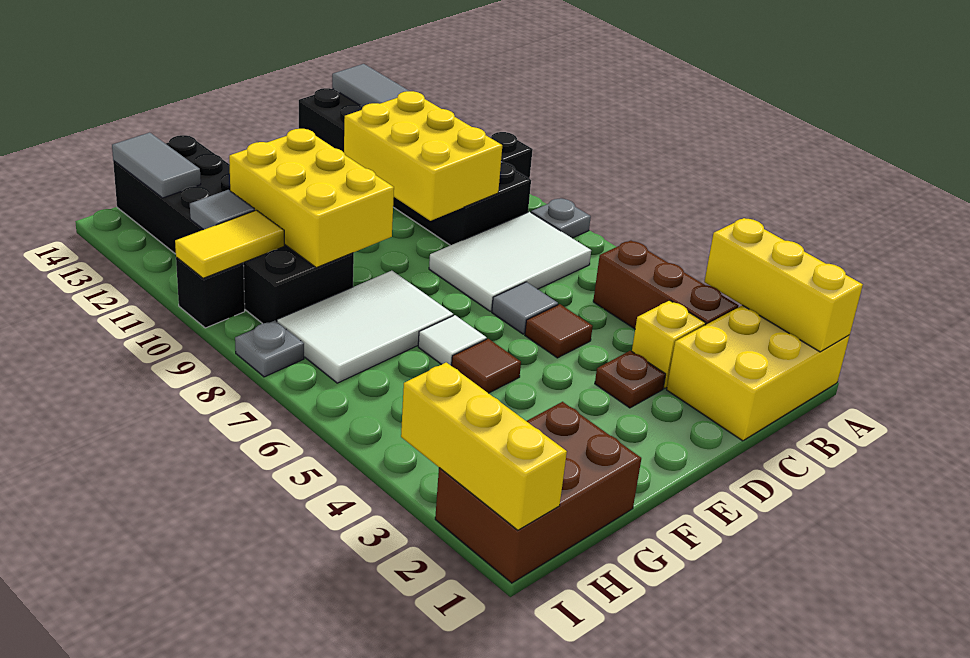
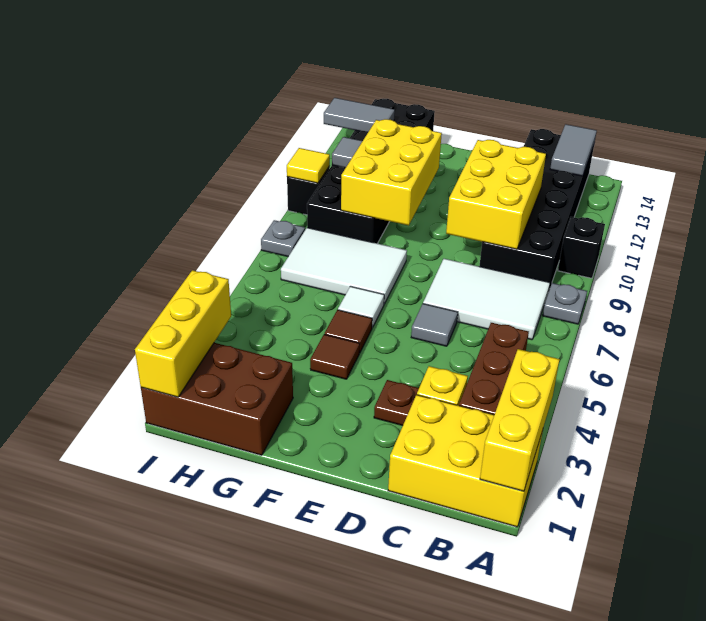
brown tile D5 level 1 -> brown tile F4 level 1
yellow tile H10:I10 level 2 -> yellow tile I10 level 2
grey tile H13:H14 level 2 -> grey tile H13:I13 level 2

